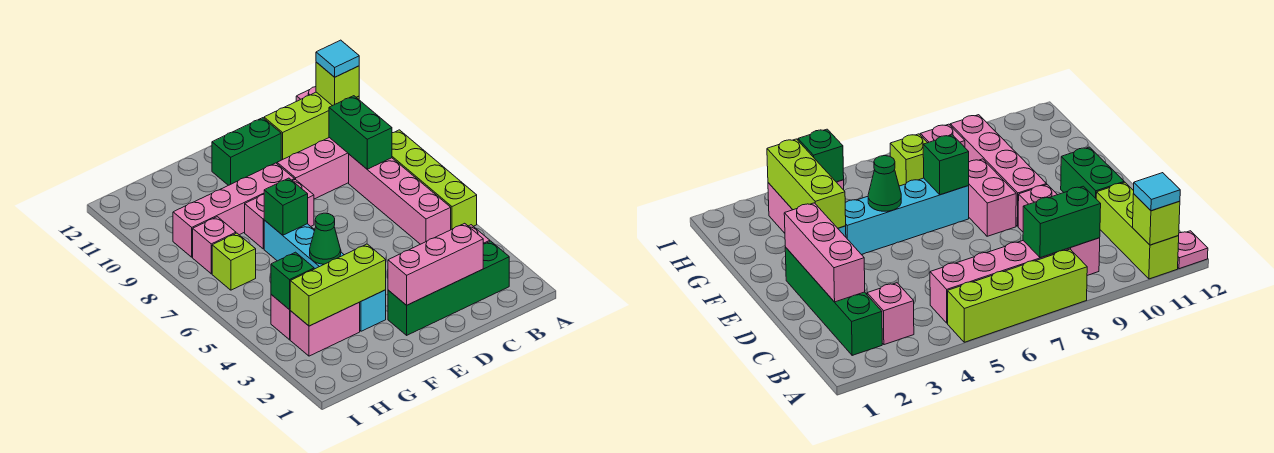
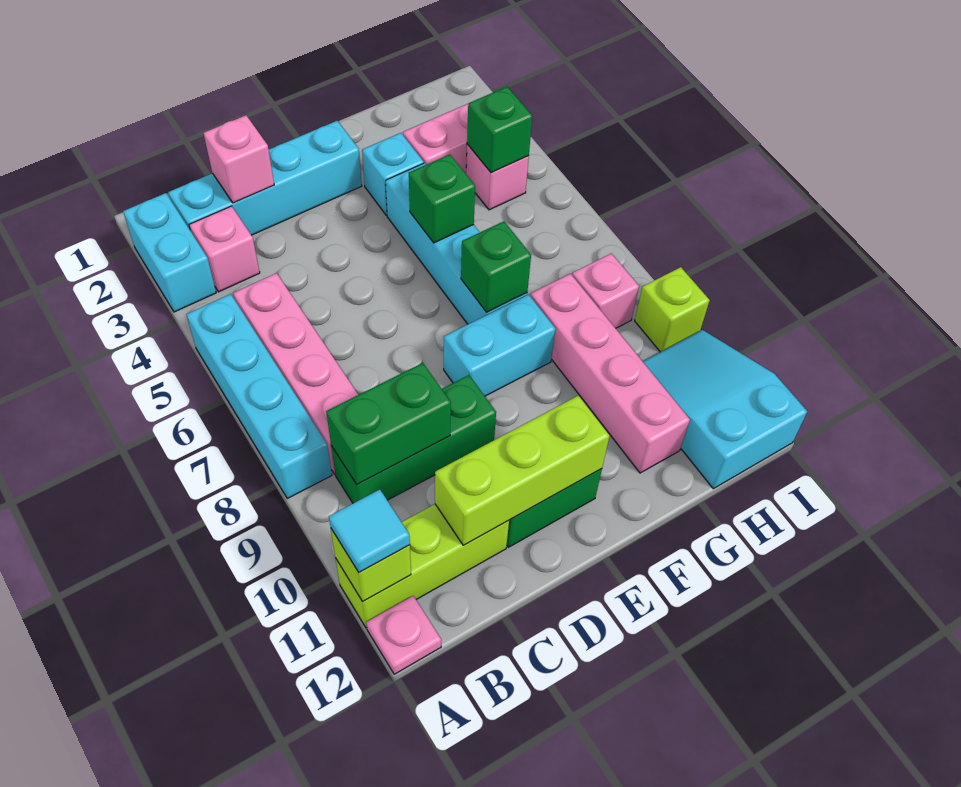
none -> cyan brick A2:A3 level 1
lime brick A5:A8 level 1 -> cyan brick A5:A8 level 1
green brick B2:E2 level 1 -> cyan brick B2:E2 level 1
green brick B8:B9 level 2 -> green brick B9:C9 level 2
pink brick B9:D9 level 1 -> green brick B9:D9 level 1
pink brick C2:E2 level 2 -> pink brick C2 level 2
pink brick E8:F8 level 1 -> cyan brick E8:F8 level 1
pink brick E9:H9 level 1 -> pink brick G8:G11 level 1
lime brick F3:H3 level 2 -> lime brick C11:E11 level 2
green cone F5 level 2 -> green brick F5 level 2
lime brick H7 level 1 -> lime brick I9 level 1
none -> cyan slope H10:I12 level 1 top 12

